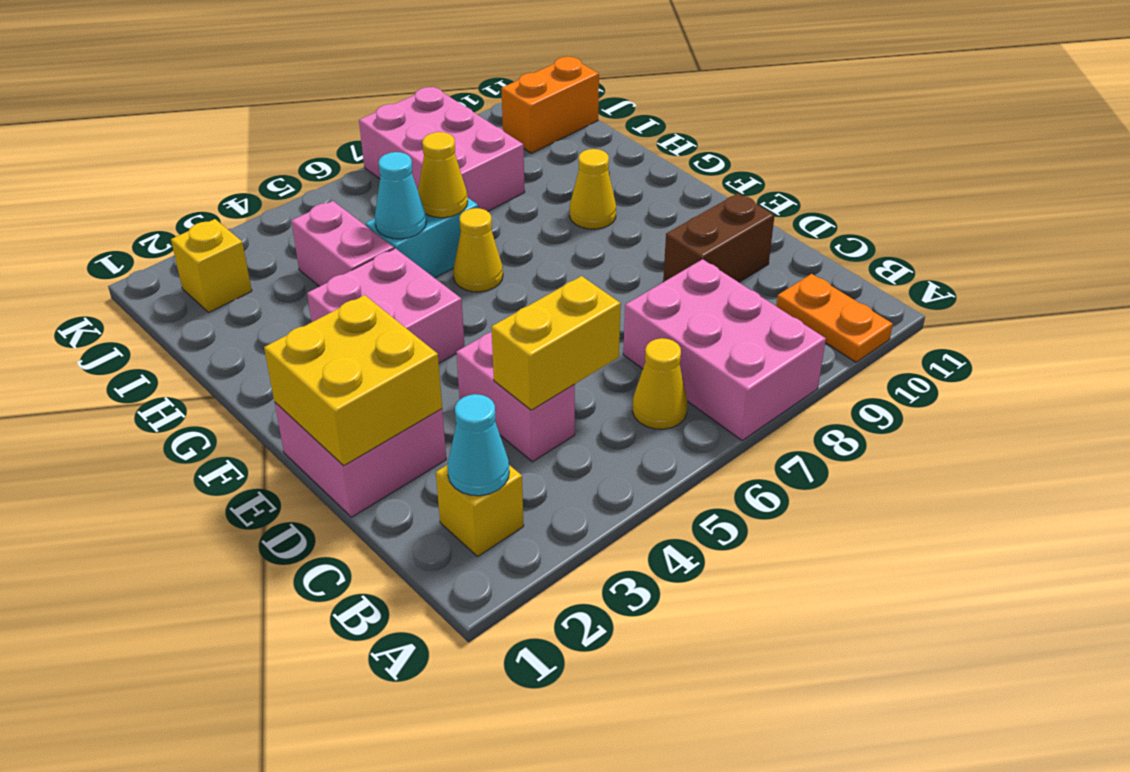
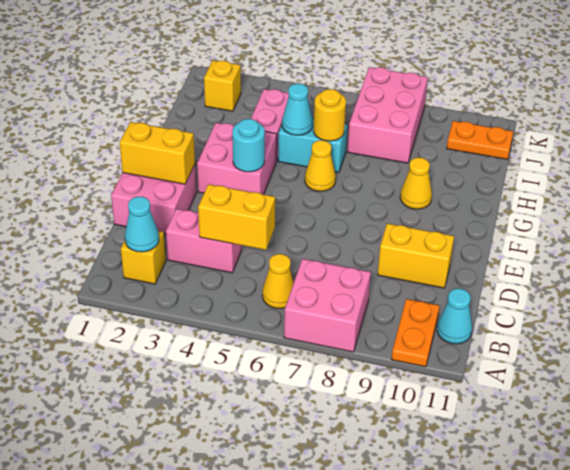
pink brick A7:C8 level 1 -> pink brick A7:B8 level 1
none -> cyan cone B11 level 1
pink brick C4:D4 level 1 -> pink brick C3:C4 level 1
yellow brick D1:E2 level 2 -> yellow brick E1:E2 level 2
brown brick D9:D10 level 1 -> yellow brick D9:D10 level 1
none -> cyan round brick F4 level 2
yellow cone H6 level 2 -> yellow round brick H6 level 2
orange brick J10:J11 level 1 -> orange plate J10:J11 level 1

